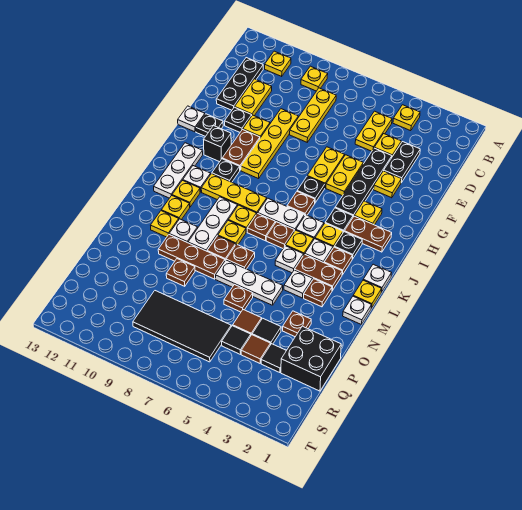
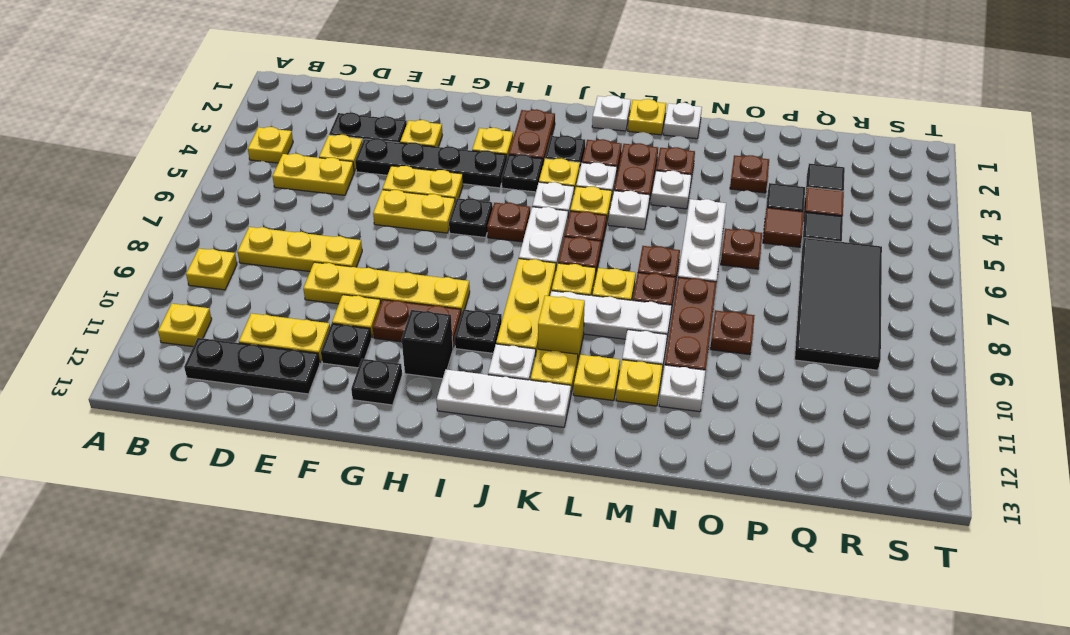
white plate G13 level 1 -> white plate N11 level 1
none -> yellow brick K10 level 1
black brick P1:Q2 level 1 -> none

